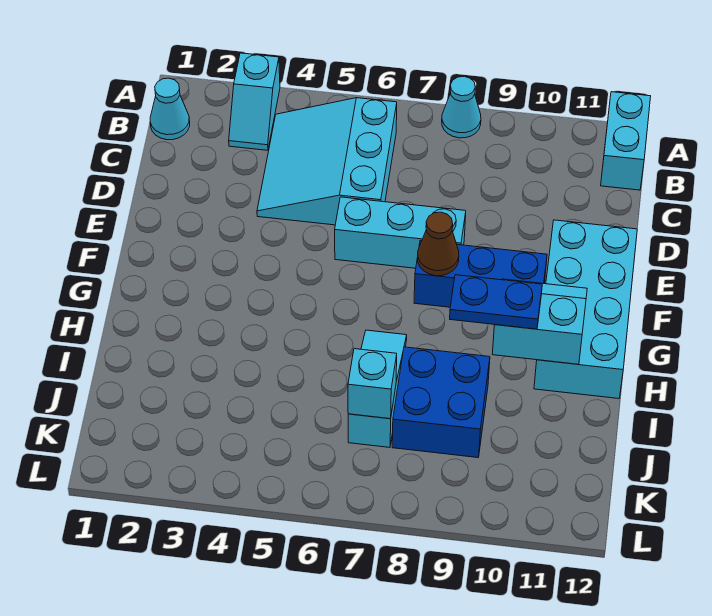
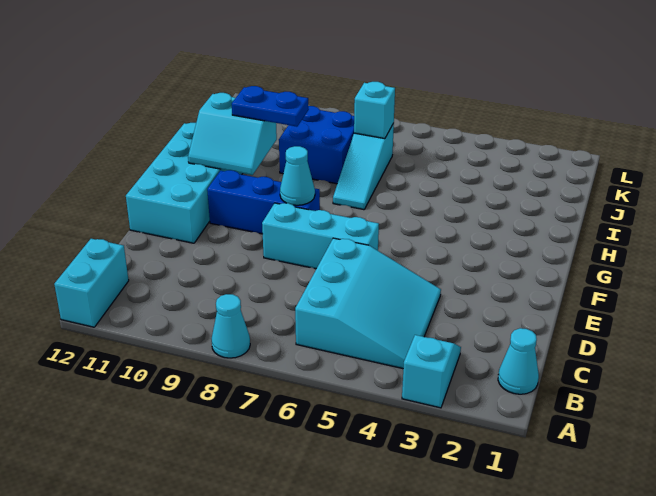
brown cone F8 level 2 -> cyan cone F8 level 2

